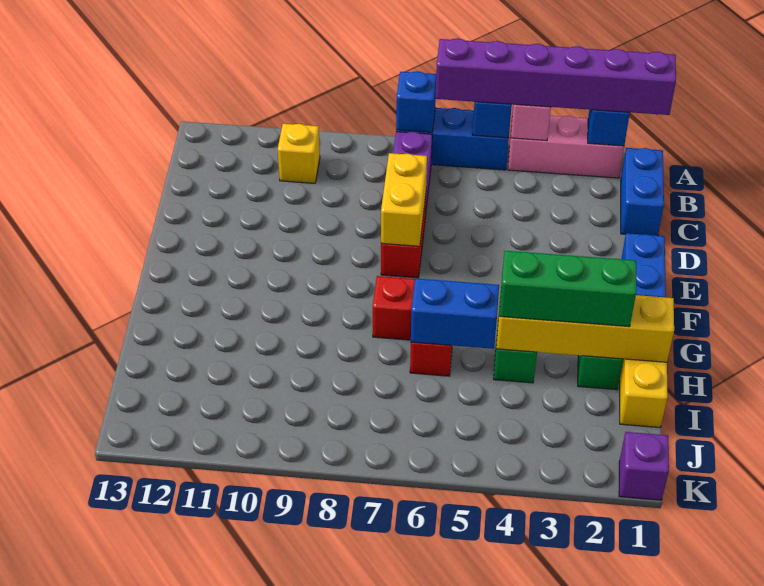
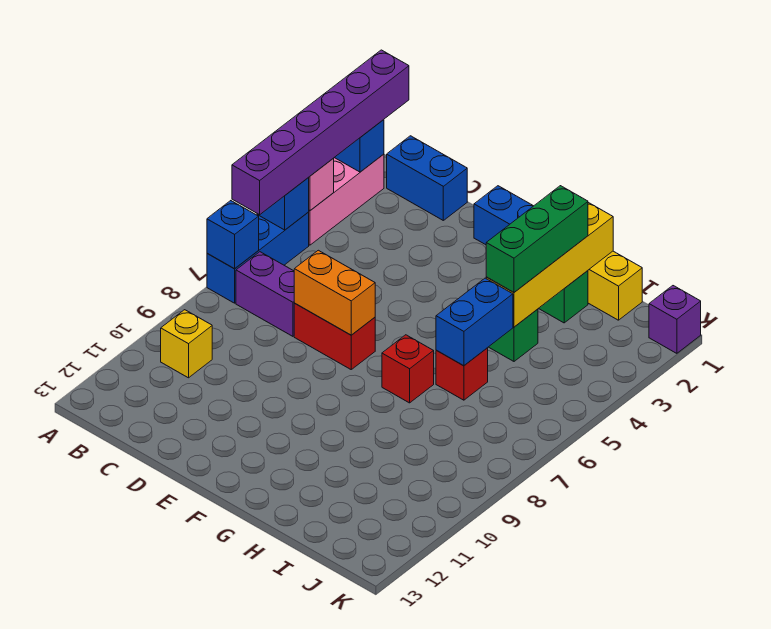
yellow brick D7:E7 level 2 -> orange brick D7:E7 level 2

